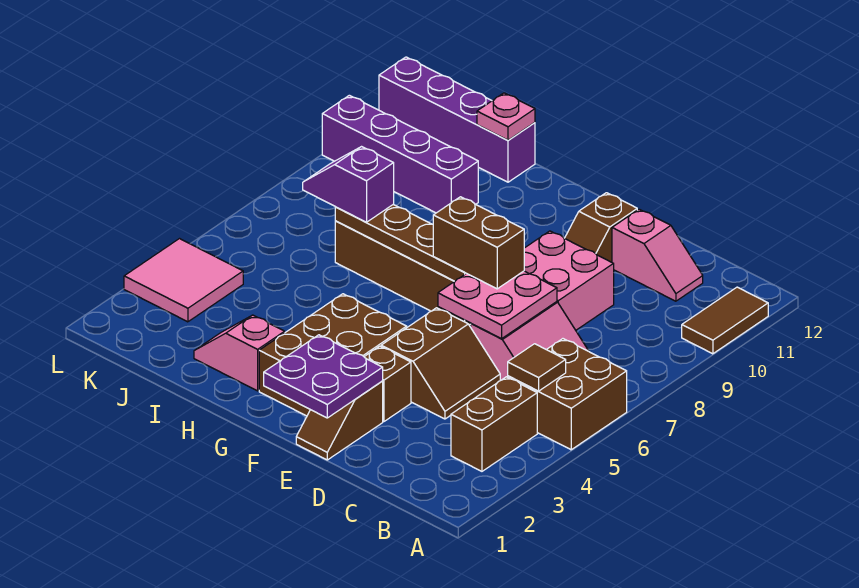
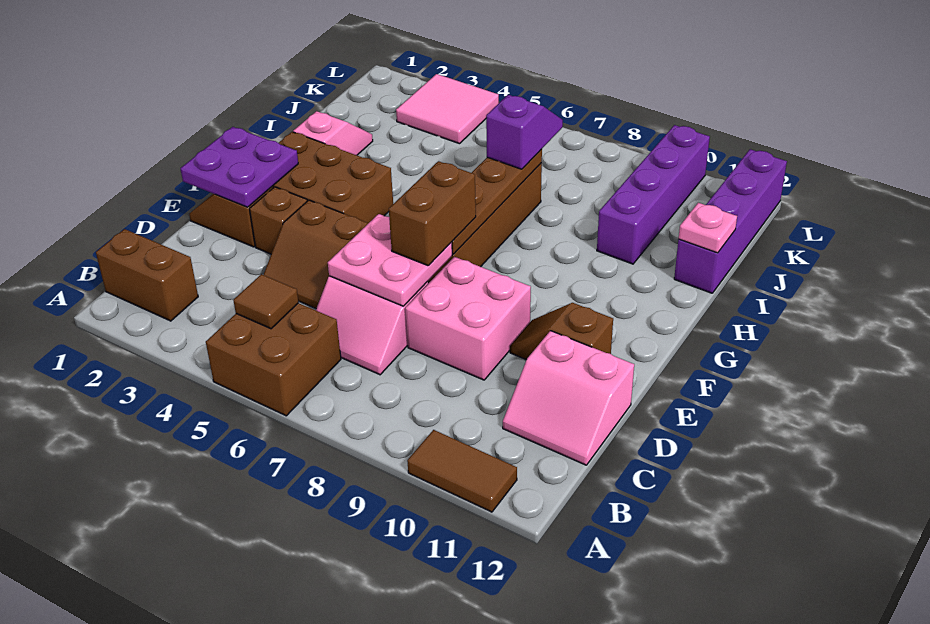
brown brick B3:B4 level 1 -> brown brick B1:B2 level 1
pink slope C11:D11 level 1 top D -> pink slope C11:D12 level 1 top D

